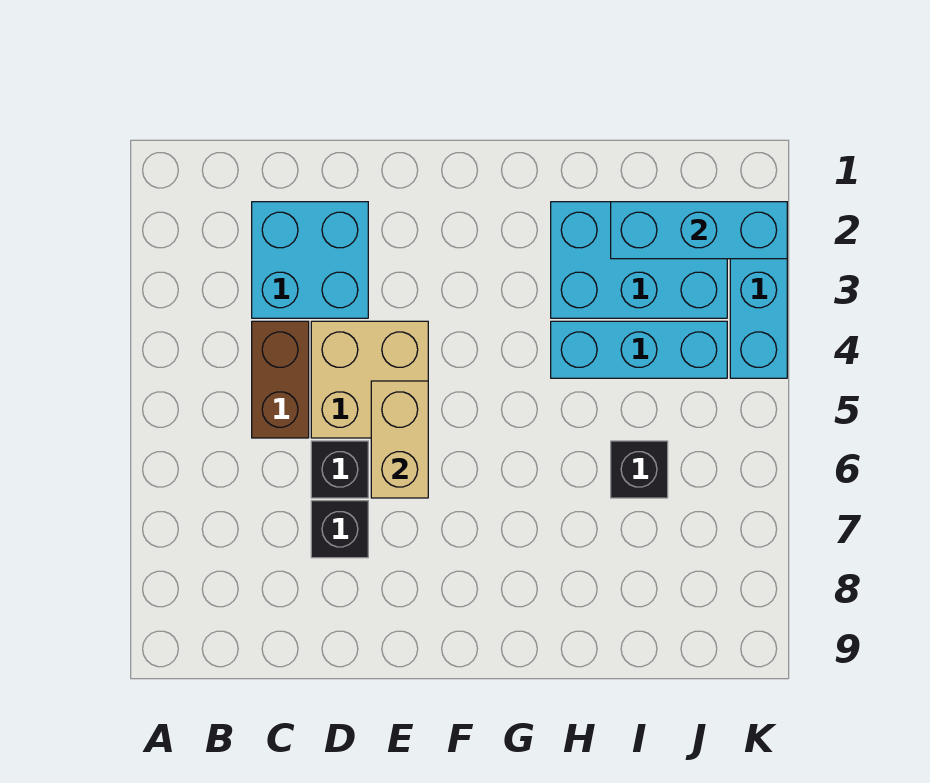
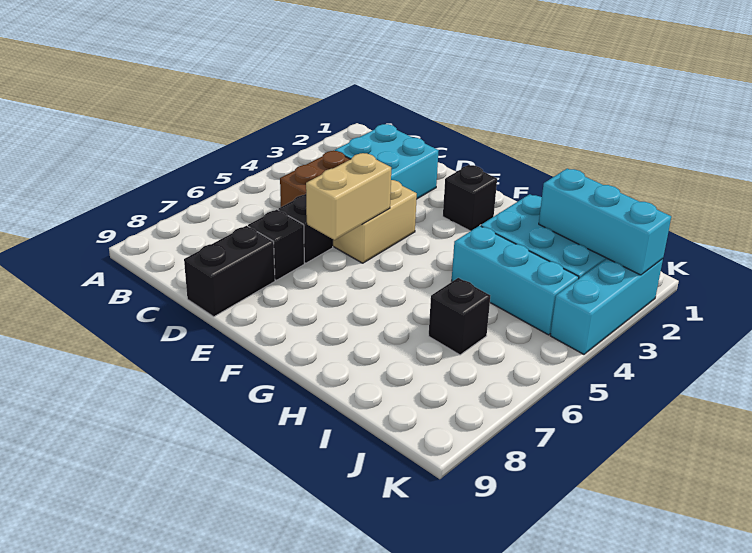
none -> black brick D8:D9 level 1
none -> black brick F2 level 1

